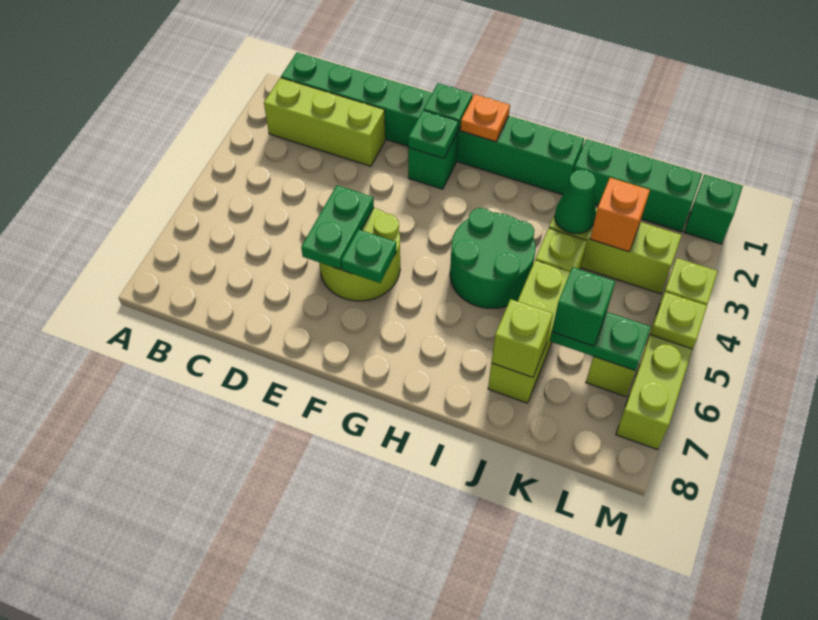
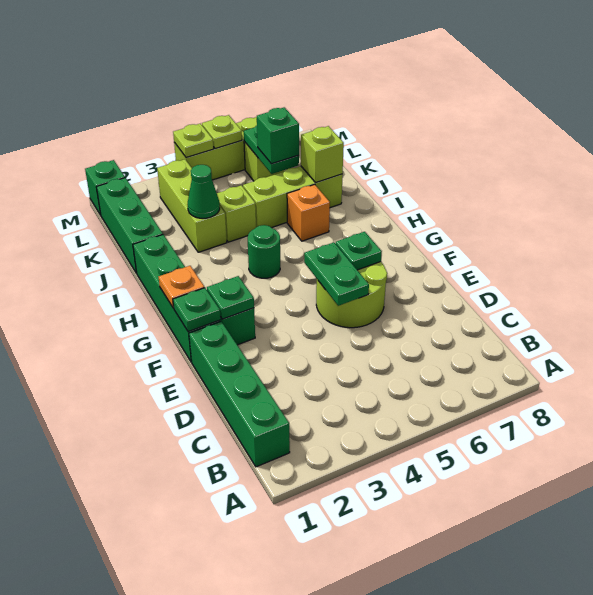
lime brick B2:D2 level 1 -> none
green plate E5:E6 level 2 -> green plate E5:F5 level 2
green round brick H4:I5 level 1 -> green round brick H4 level 1
orange brick K3 level 2 -> orange brick I6 level 1

